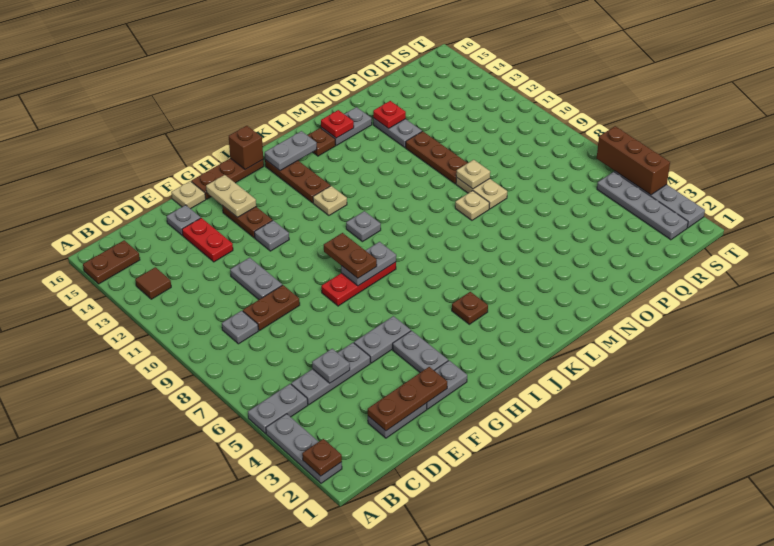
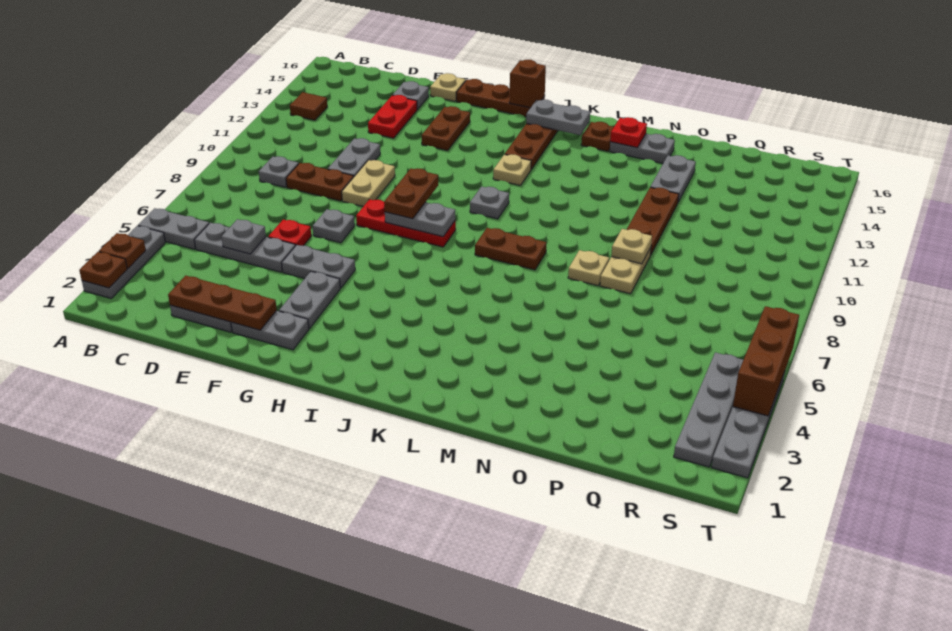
brown plate A15:B15 level 1 -> brown plate K8:L8 level 1
grey plate G12 level 1 -> grey plate F7 level 1
tan plate G14:G15 level 2 -> tan plate F9:F10 level 1
brown plate J4 level 1 -> brown plate A3 level 2
red plate O14 level 2 -> red plate E6 level 1

